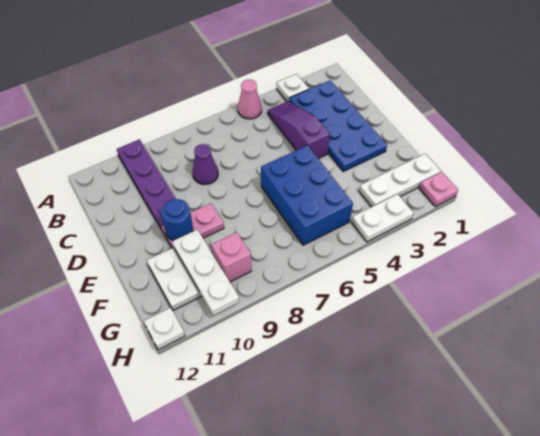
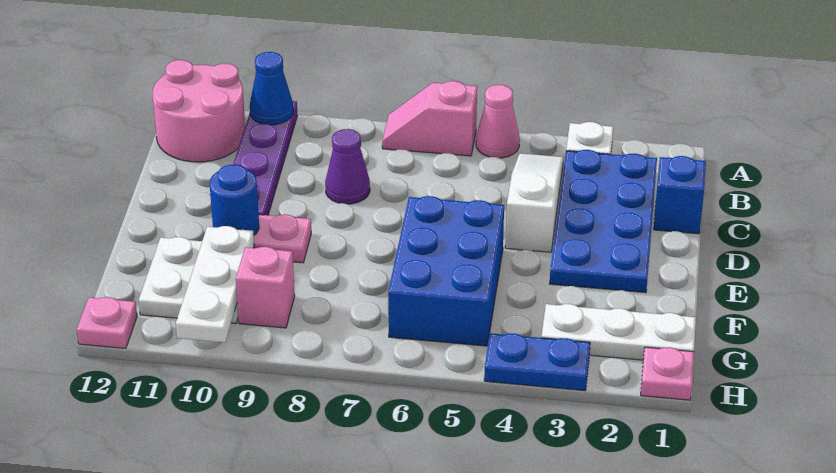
none -> pink slope A6:A7 level 1 top 6
none -> blue cone A10 level 2
none -> pink round brick A11:B12 level 1
purple slope B4:D4 level 1 top D -> white slope B4:D4 level 1 top D
none -> blue brick C1 level 1
white plate H3:H4 level 1 -> blue plate H3:H4 level 1
white plate H12 level 1 -> pink plate H12 level 1

